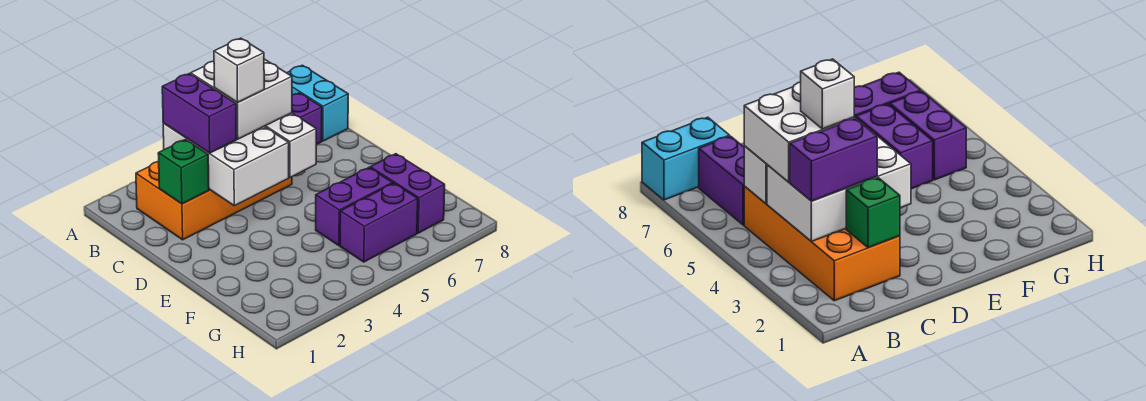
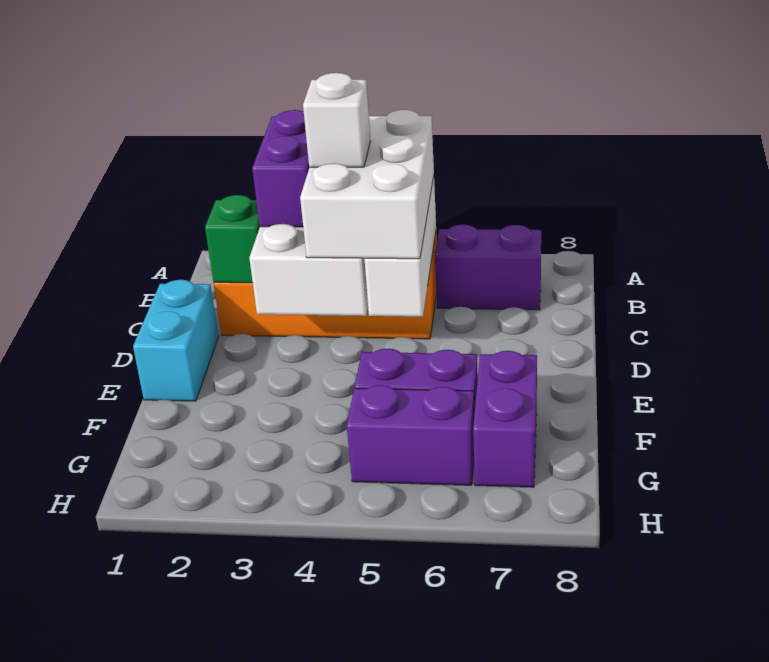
cyan brick A8:B8 level 1 -> cyan brick D1:E1 level 1
white brick B4:C5 level 3 -> white brick B4:D5 level 3

